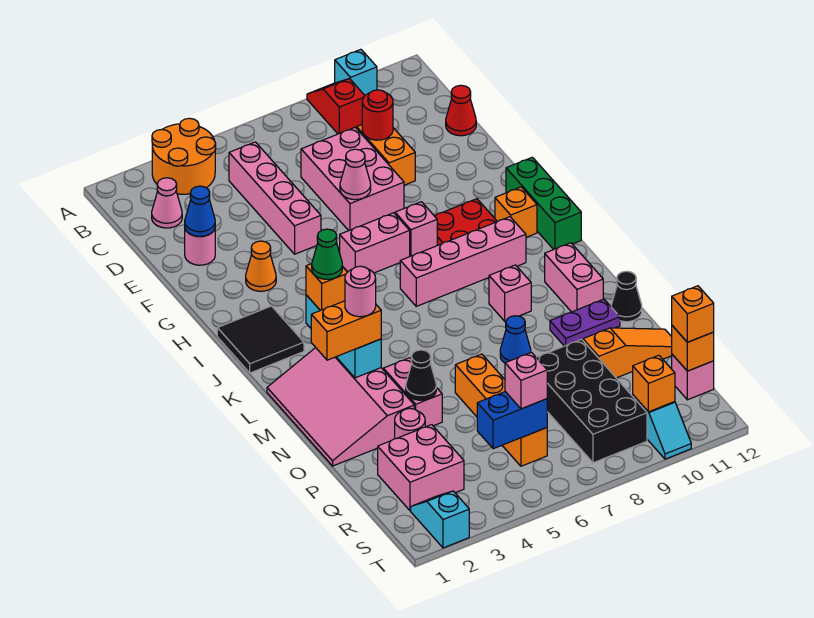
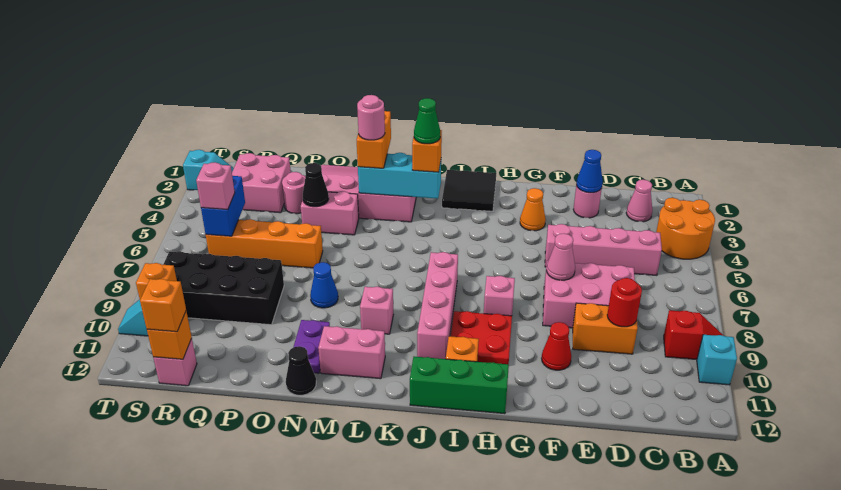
red cone D12 level 1 -> red cone F10 level 1
pink brick H6:H7 level 1 -> none
orange slope P10:P12 level 1 top 10 -> none

